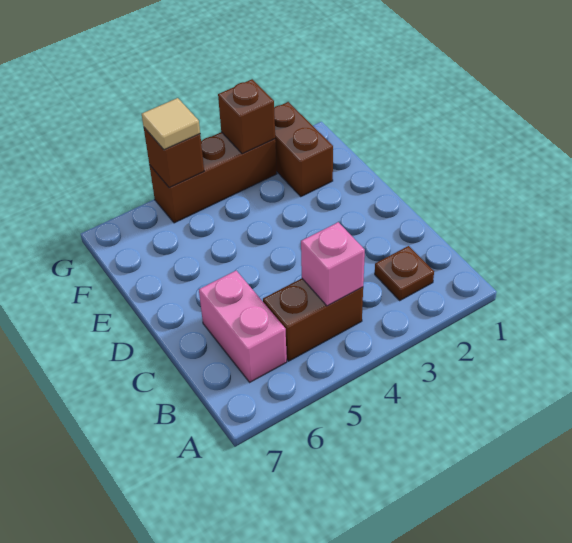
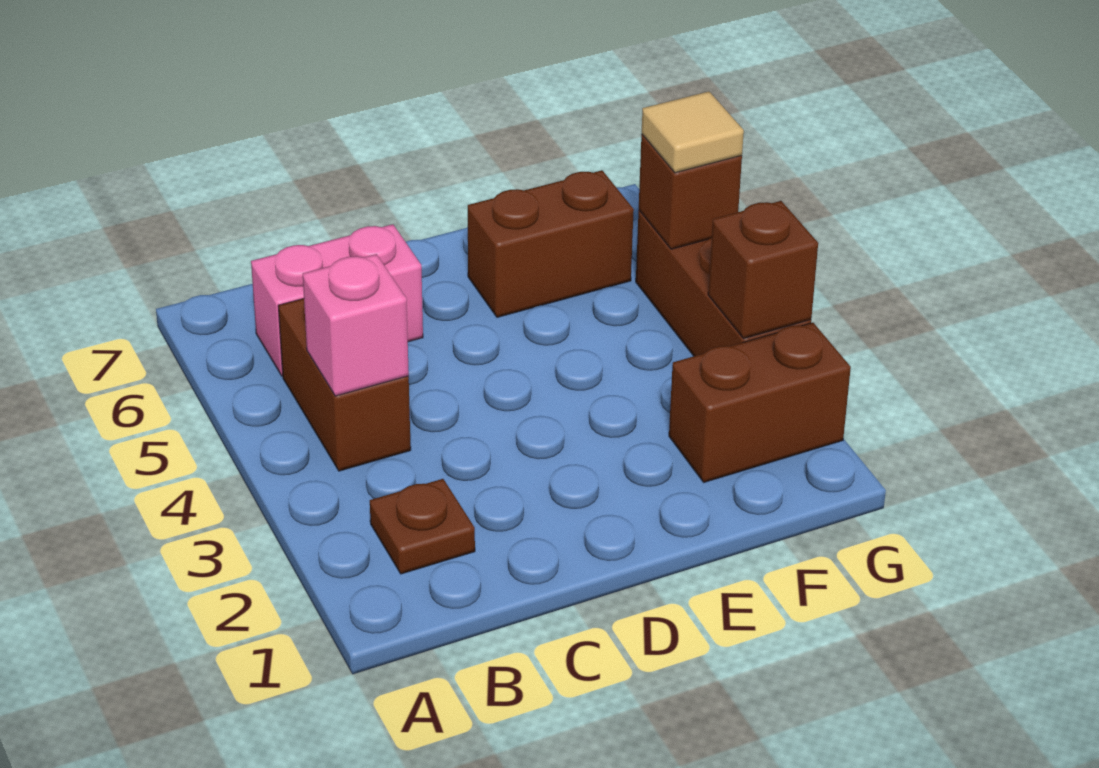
none -> brown brick E6:F6 level 1

